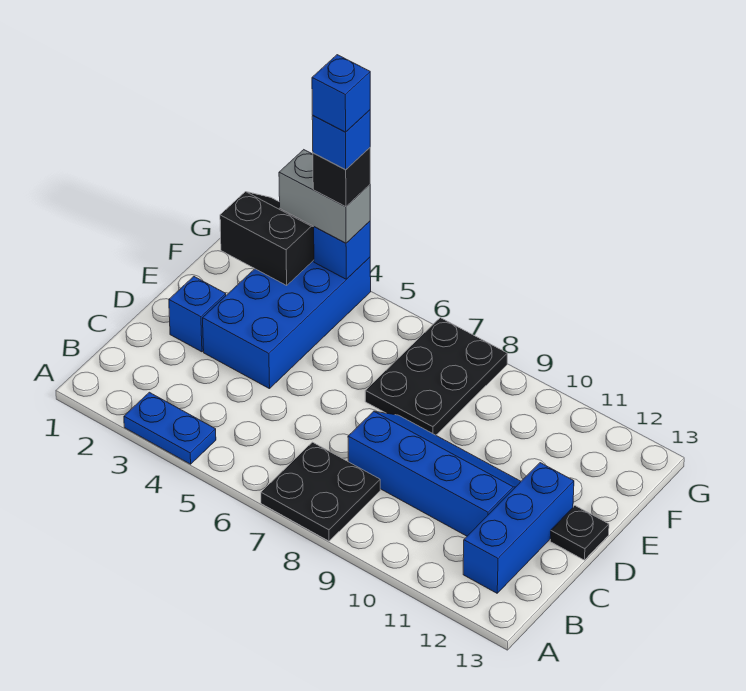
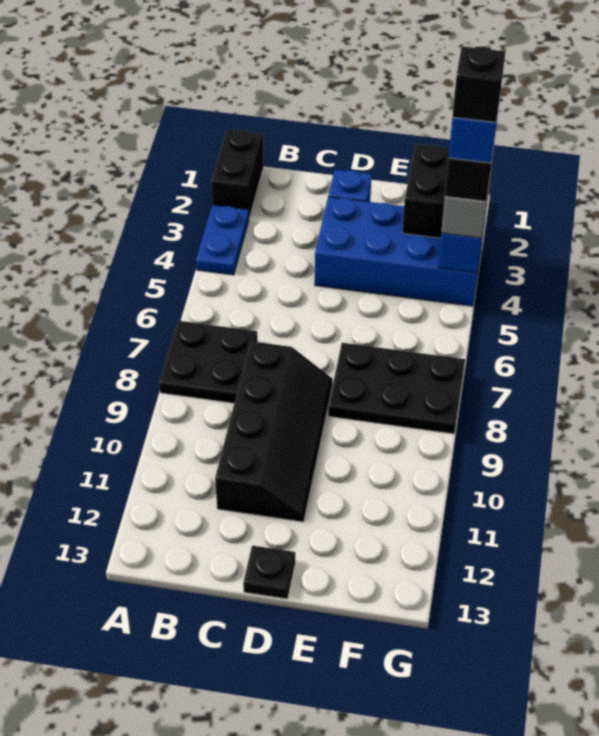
none -> black brick A1:A2 level 1
blue brick B12:D12 level 1 -> none
blue slope C8:D11 level 1 top C -> black slope C8:D11 level 1 top C
blue brick G4 level 6 -> black brick G4 level 6

